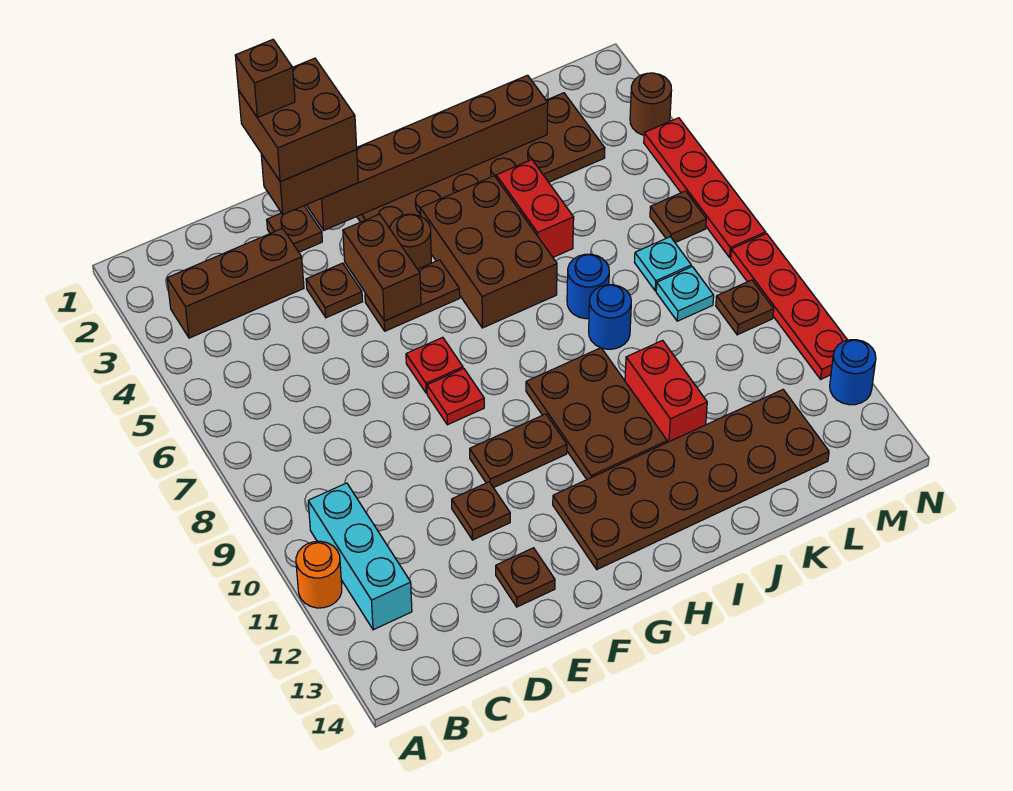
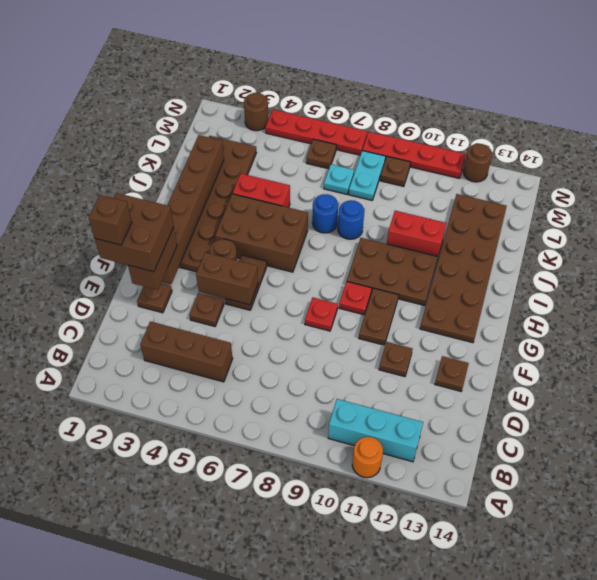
brown brick B3:D3 level 1 -> brown brick C3:C5 level 1
red plate F7 level 1 -> red plate G9 level 1
cyan plate L8 level 1 -> cyan plate L8:M8 level 1
blue round brick N12 level 1 -> brown round brick N12 level 1

